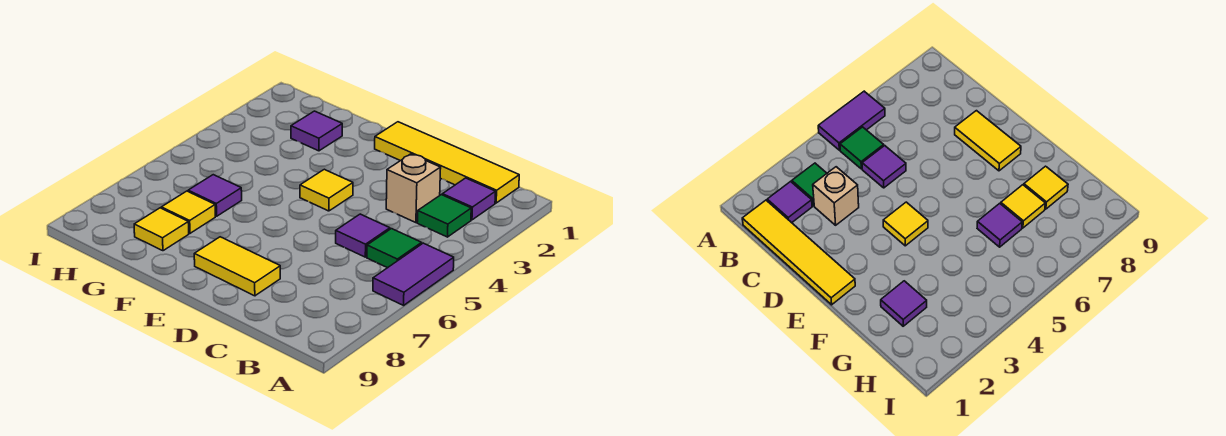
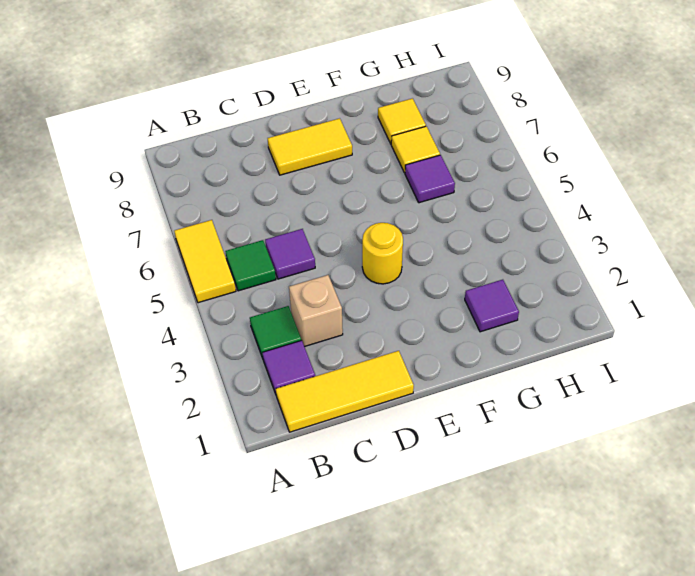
purple tile A5:A6 level 1 -> yellow tile A5:A6 level 1
yellow tile B1:E1 level 1 -> yellow tile B1:D1 level 1
yellow tile E4 level 1 -> yellow round brick E4 level 1

